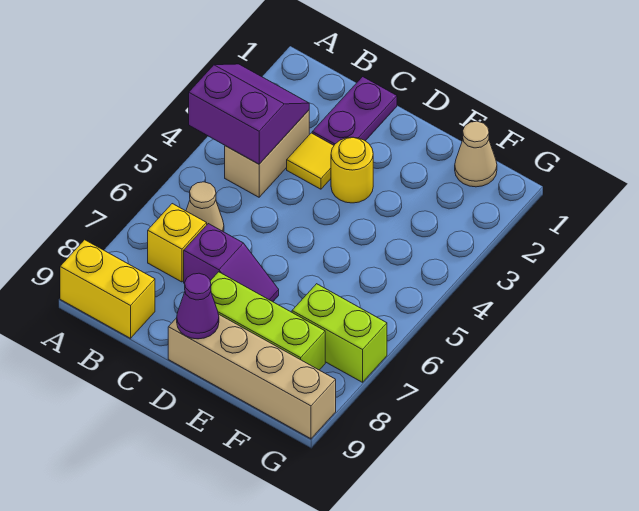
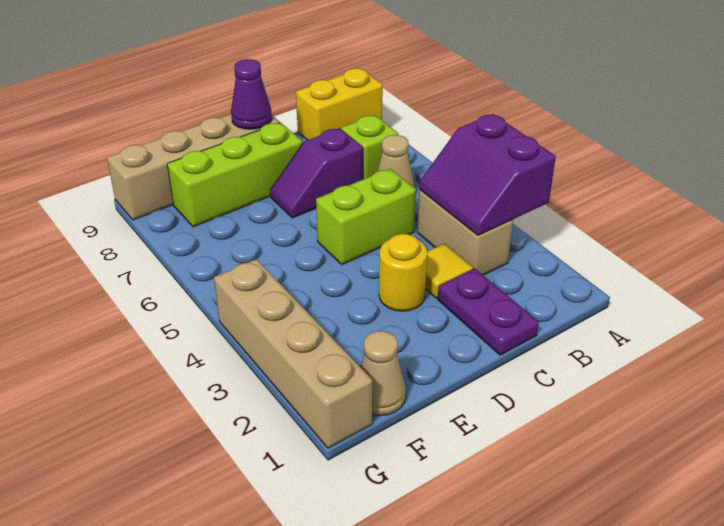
purple slope A3:B4 level 2 top 4 -> purple slope A3:B4 level 2 top A
yellow brick B7 level 1 -> lime brick B7 level 1
lime brick F7:G7 level 1 -> lime brick C5:D5 level 1
none -> tan brick G1:G4 level 1

